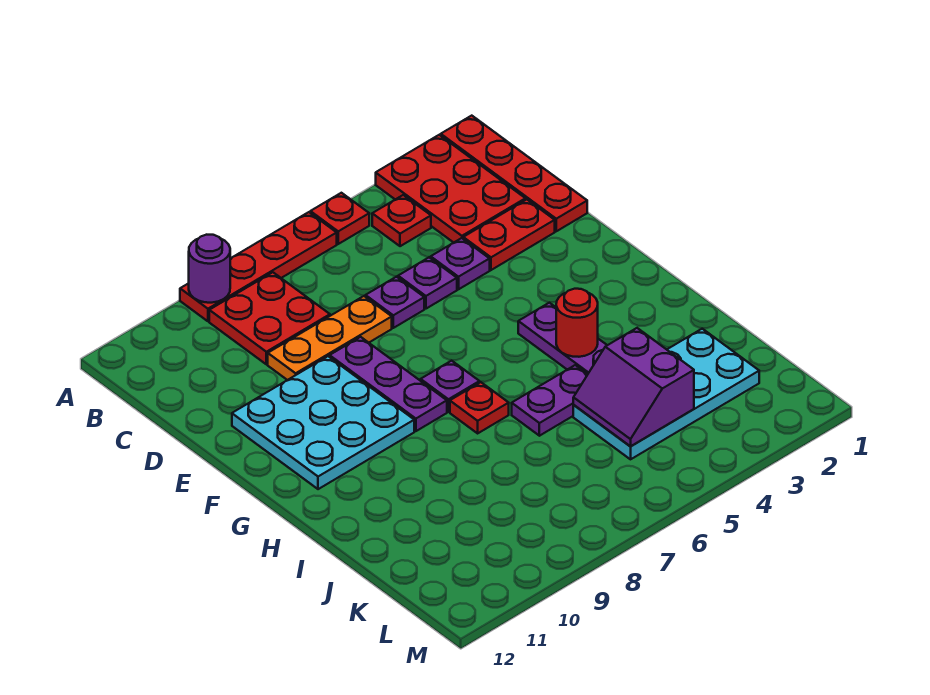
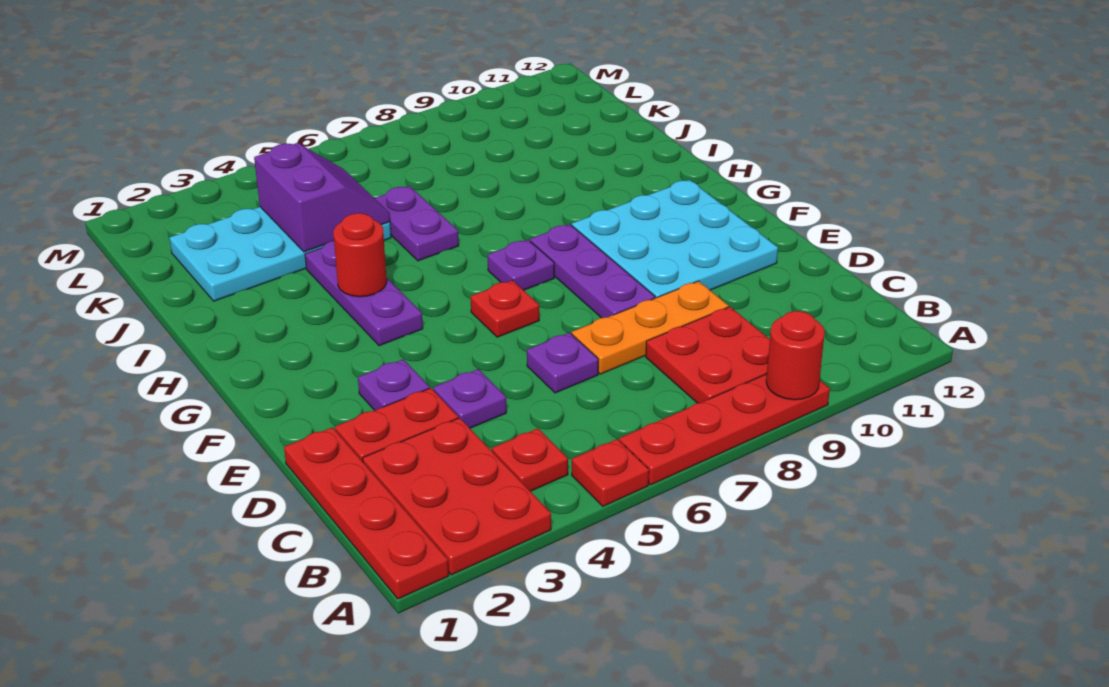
purple round brick A9 level 2 -> red round brick A9 level 2
purple plate D5 level 1 -> purple plate E3 level 1
red plate H7 level 1 -> red plate F6 level 1
purple plate I5:I6 level 1 -> purple plate I6:J6 level 1

